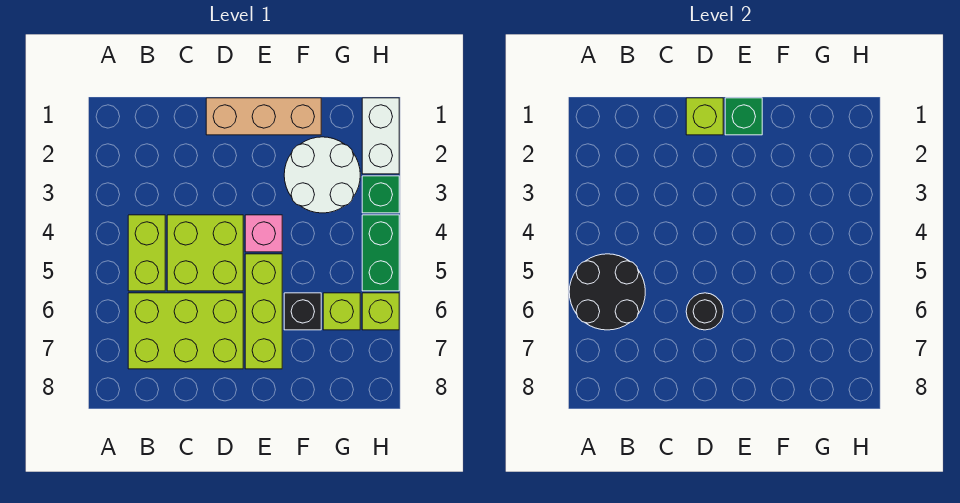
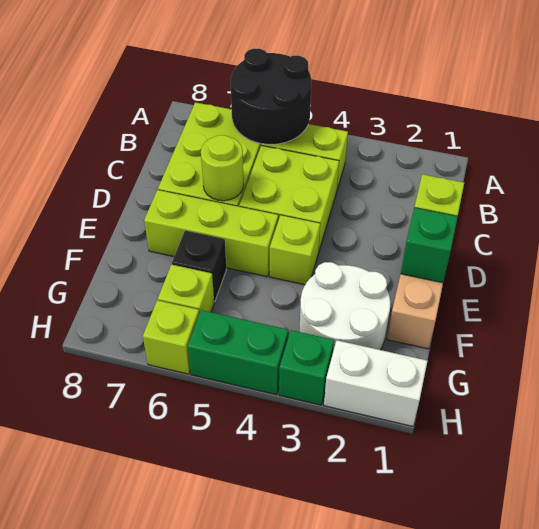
black round brick D6 level 2 -> lime round brick D6 level 2
pink brick E4 level 1 -> lime brick E4 level 1

